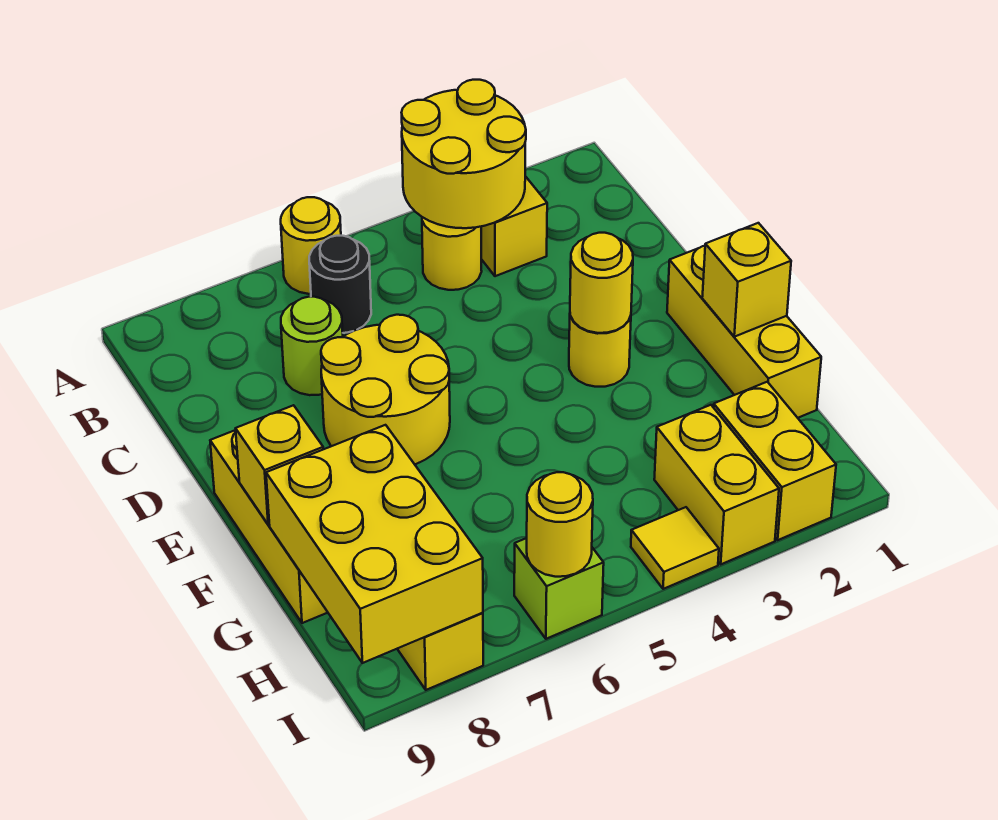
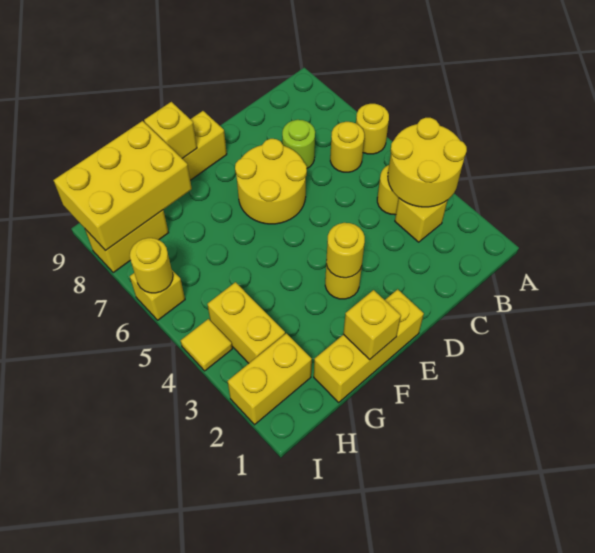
black round brick B6 level 1 -> yellow round brick B6 level 1
yellow brick H3:I3 level 1 -> yellow brick H3:H4 level 1
lime brick I6 level 1 -> yellow brick I6 level 1

